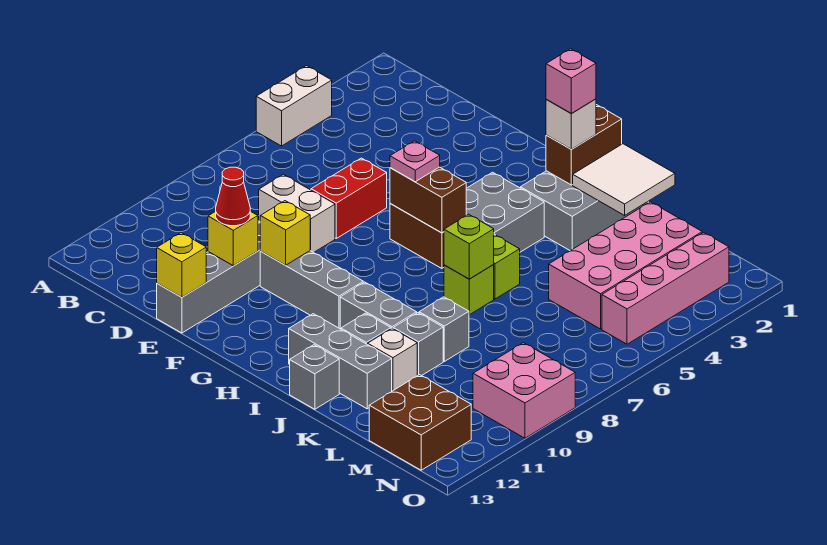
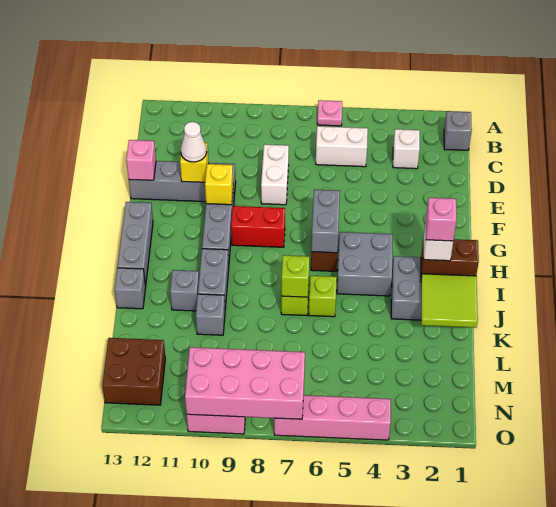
white brick A4:A5 level 1 -> white brick C5:C6 level 1
red brick E6:E7 level 1 -> red brick G8:G9 level 1
red cone E11 level 3 -> white cone E11 level 3
yellow brick E13 level 2 -> pink brick E13 level 2
brown brick G6:H6 level 2 -> grey brick G6:H6 level 2
pink plate G6 level 3 -> pink plate A6 level 1
grey brick I12:K12 level 1 -> grey brick G13:I13 level 1
white tile J1:K2 level 2 -> lime tile J1:K2 level 2
grey brick K9 level 1 -> grey brick B1 level 1
white brick K11 level 1 -> white brick C3 level 1
pink brick L2:M5 level 1 -> pink brick N7:O10 level 2
pink brick N2:N5 level 1 -> pink brick O4:O7 level 1

